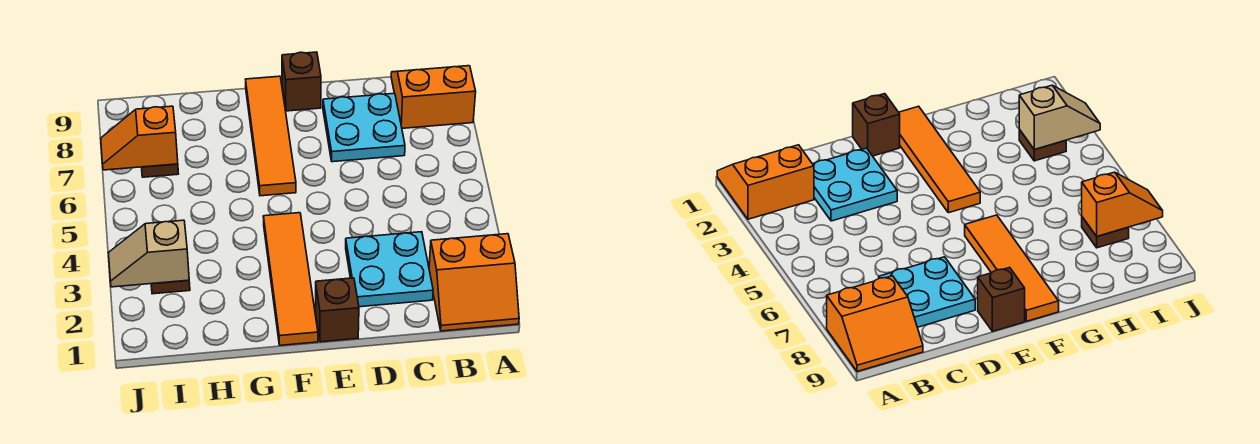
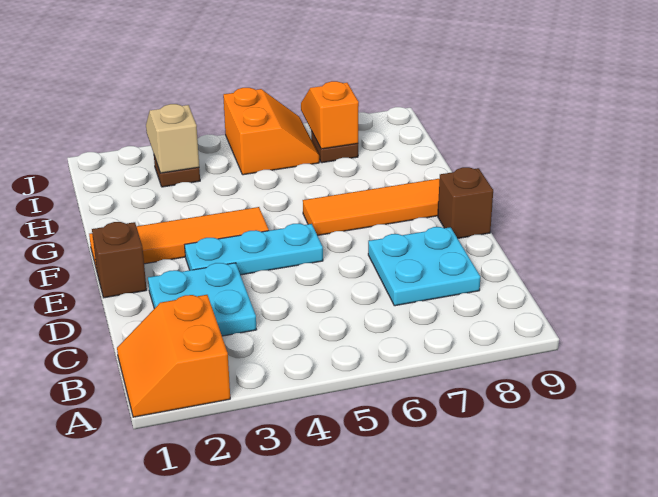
orange slope A8:B9 level 1 top 8 -> orange slope I5:J6 level 1 top 5
none -> cyan plate E3:E5 level 1

